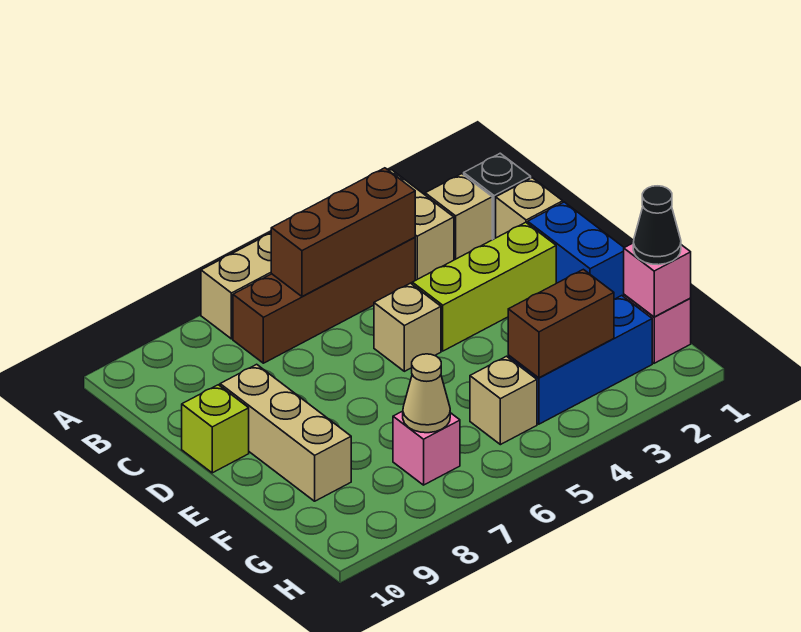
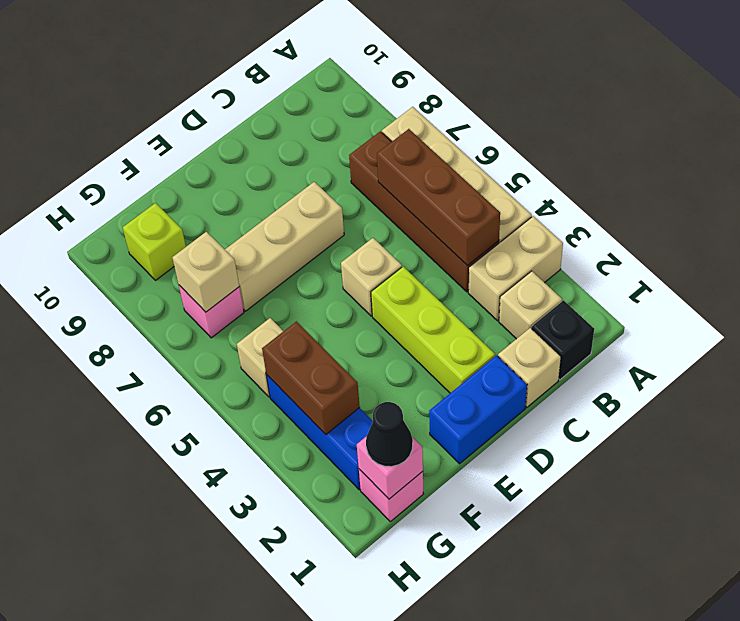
tan brick D9:F9 level 1 -> tan brick D7:F7 level 1
lime brick D10 level 1 -> lime brick G9 level 1
tan cone G7 level 2 -> tan brick G7 level 2

